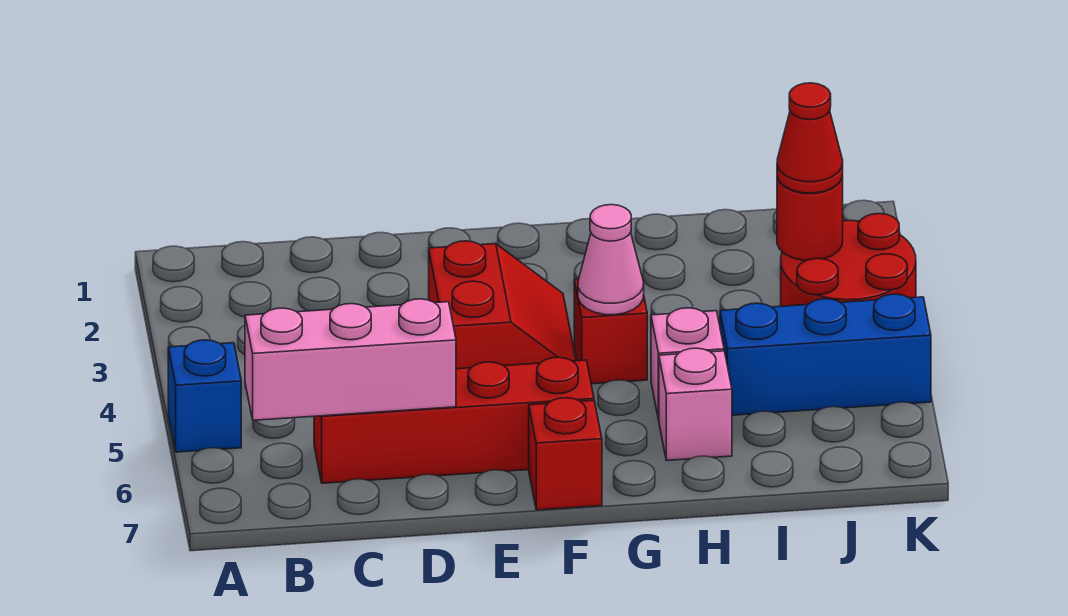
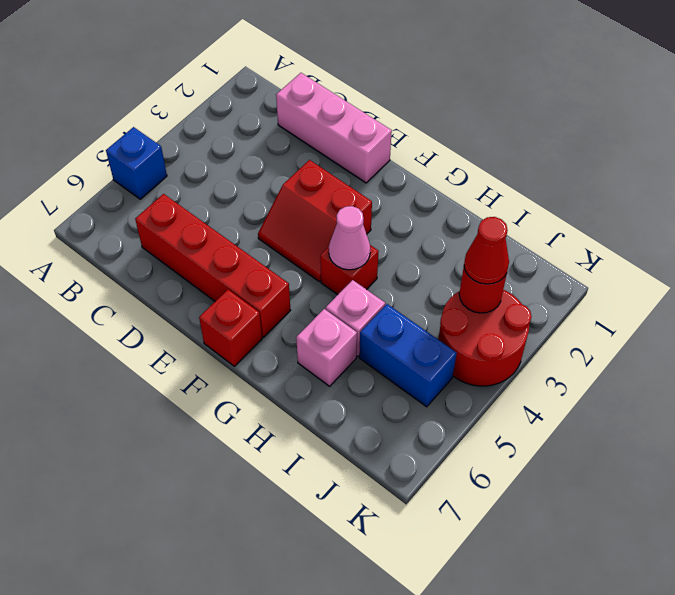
pink brick B6:D6 level 2 -> pink brick C1:E1 level 1
red slope E3:F4 level 1 top E -> red slope E3:F4 level 1 top 3
blue brick I5:K5 level 1 -> blue brick I5:J5 level 1

